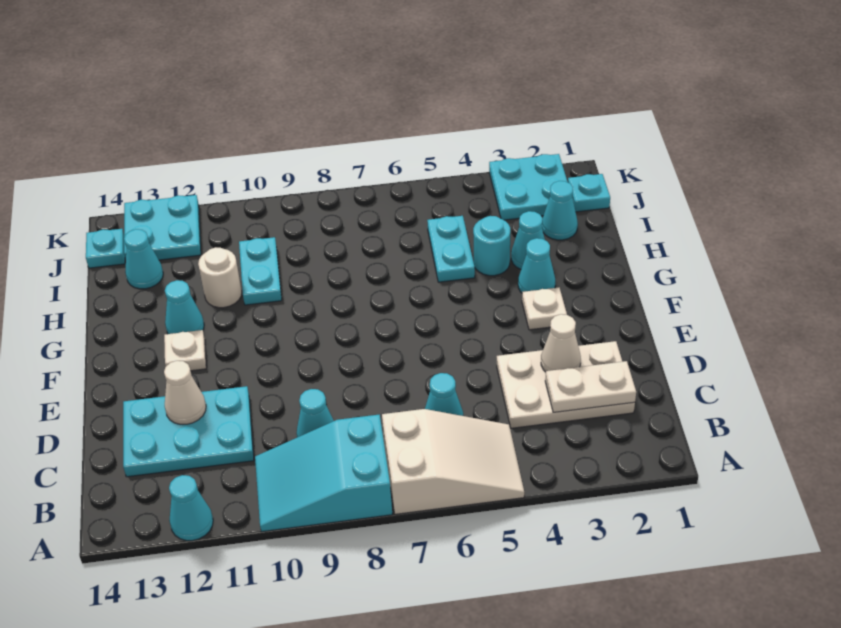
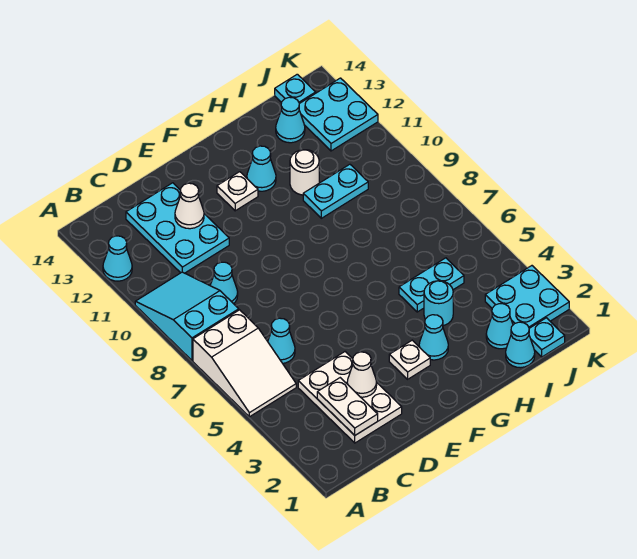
cyan cone H3 level 1 -> cyan cone I1 level 1

